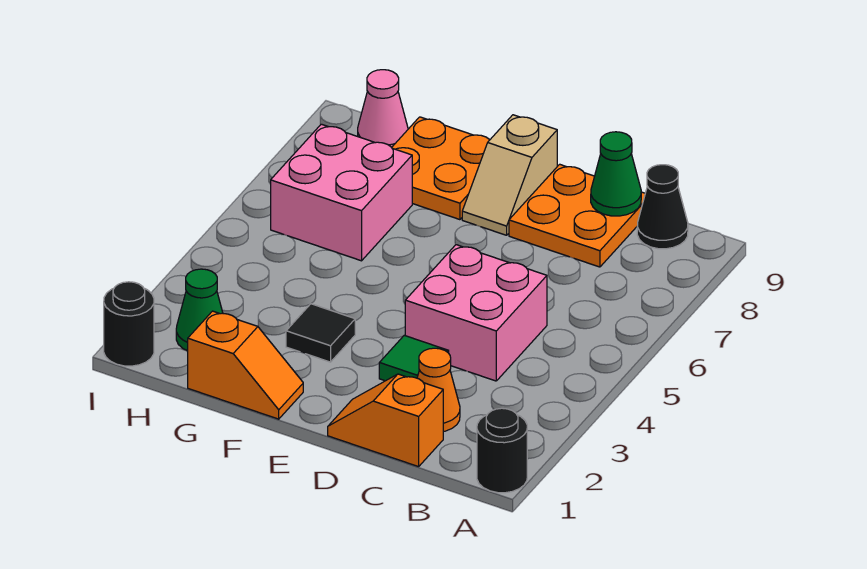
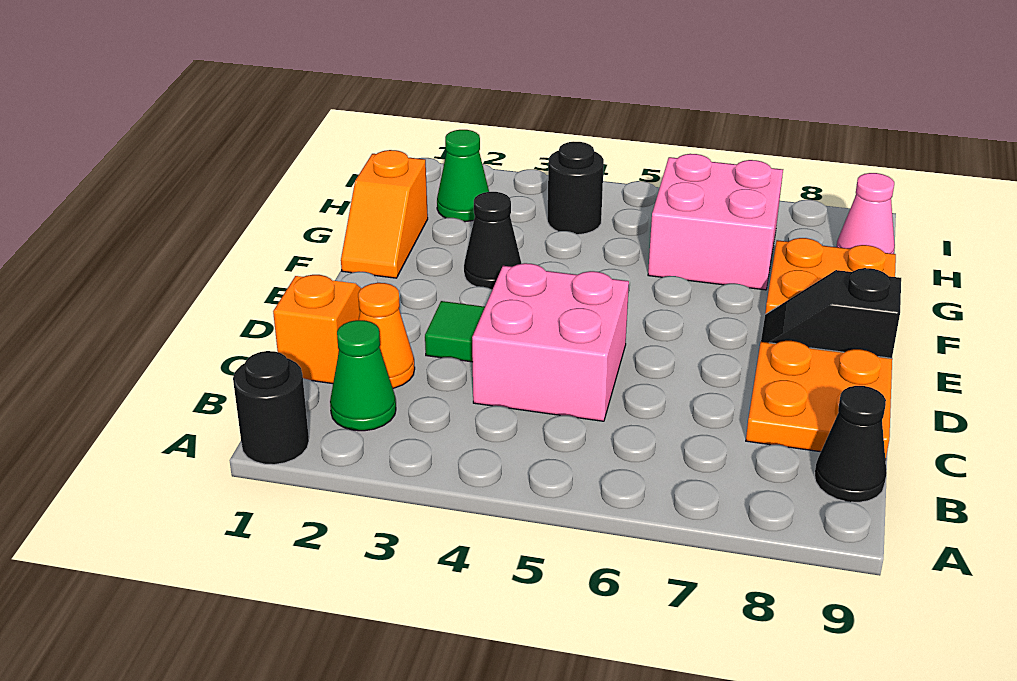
green cone C9 level 2 -> green cone B2 level 1
tan slope E8:E9 level 1 top 9 -> black slope E8:E9 level 1 top 9
black tile F3 level 1 -> black cone F3 level 1
black round brick I1 level 1 -> black round brick H4 level 1

